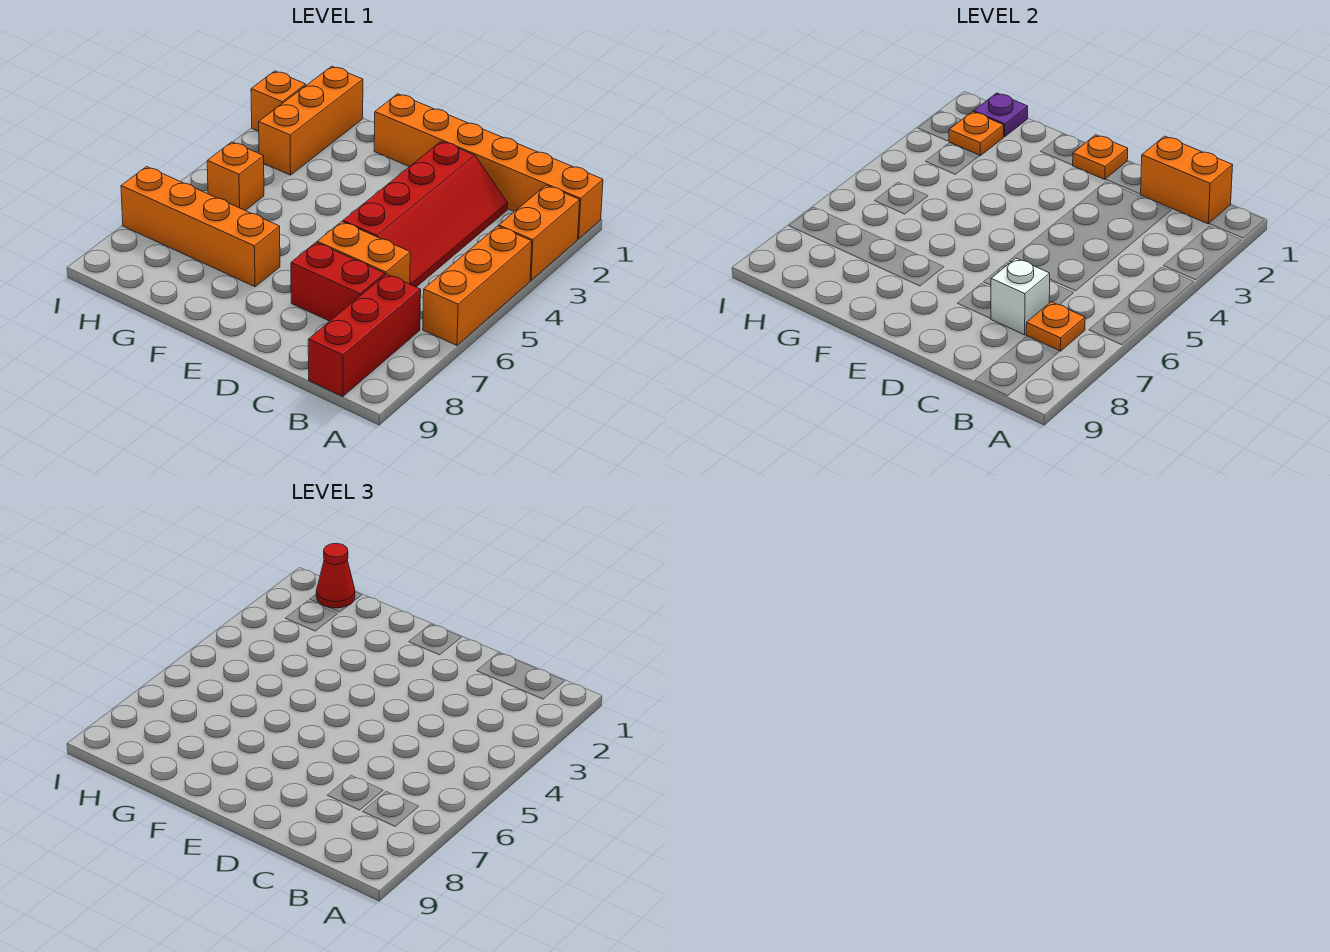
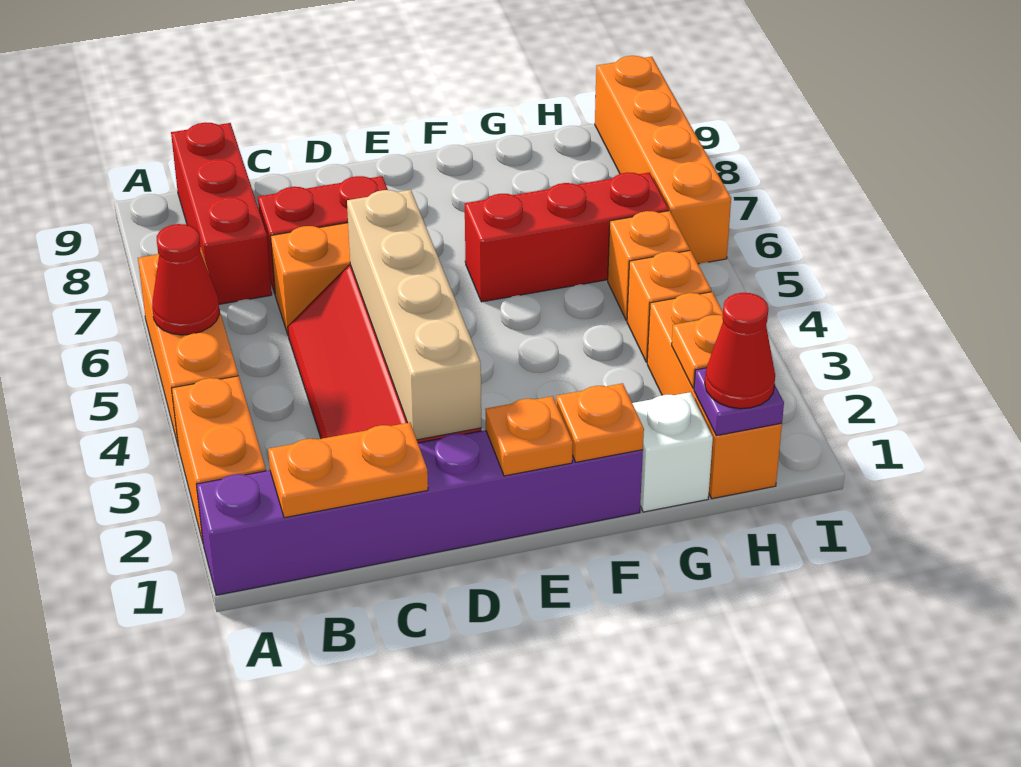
orange brick A1:F1 level 1 -> purple brick A1:F1 level 1
none -> red cone A5 level 2
orange brick B1:C1 level 2 -> orange plate B1:C1 level 2
orange plate B7 level 2 -> orange plate F1 level 2
white brick C7 level 2 -> white brick G1 level 1
none -> tan brick D2:D5 level 2
none -> red brick F6:H6 level 1
orange brick F7:I7 level 1 -> orange brick I6:I9 level 1
orange brick I2 level 1 -> orange brick H4 level 1

